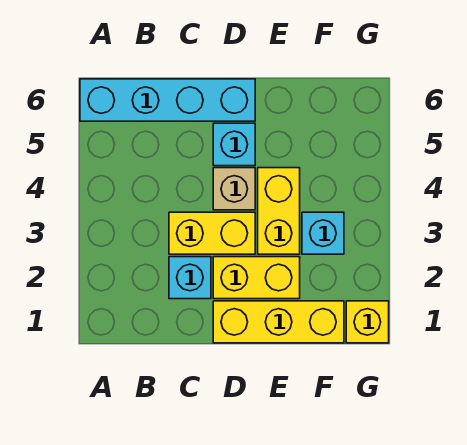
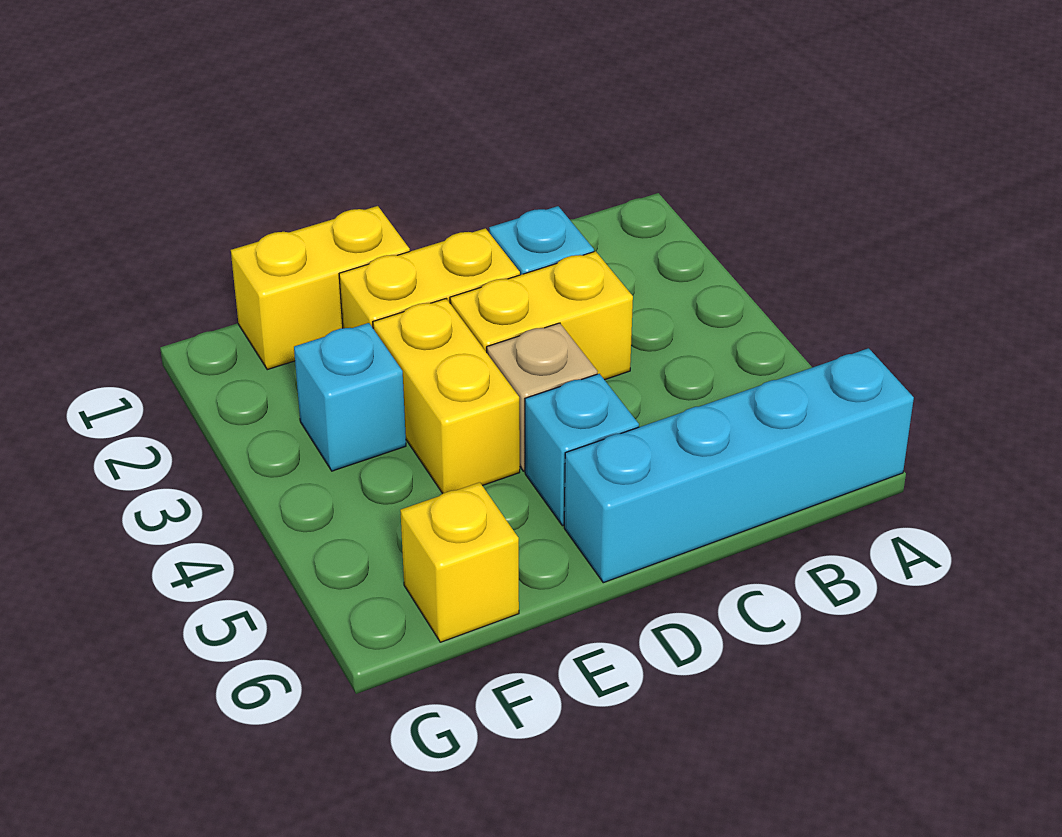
yellow brick D1:F1 level 1 -> yellow brick E1:F1 level 1
yellow brick G1 level 1 -> yellow brick F6 level 1

